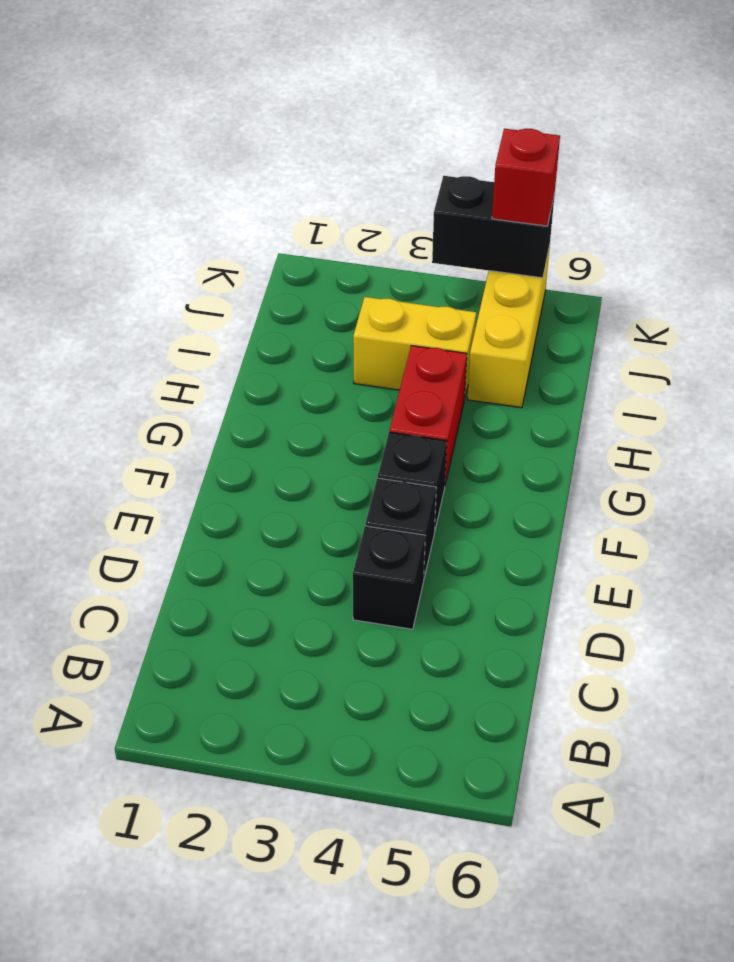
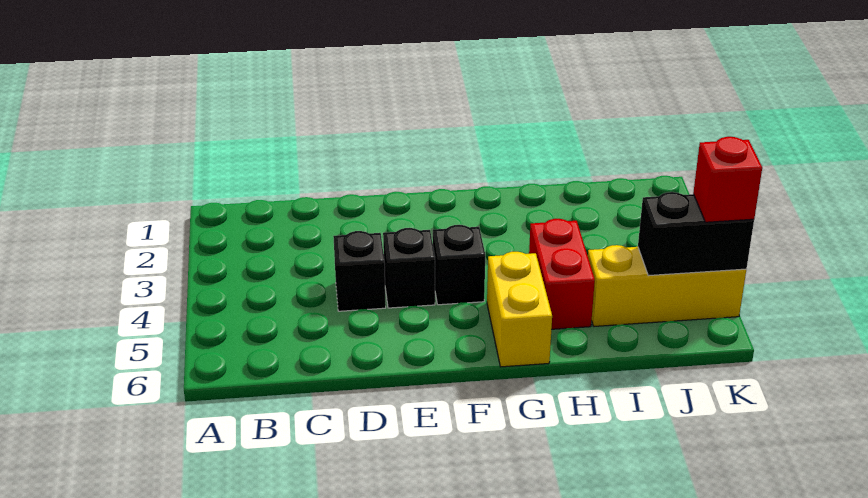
red brick G4:H4 level 1 -> red brick H4:H5 level 1
yellow brick I3:I4 level 1 -> yellow brick G5:G6 level 1
black brick K4:K5 level 2 -> black brick J5:K5 level 2

